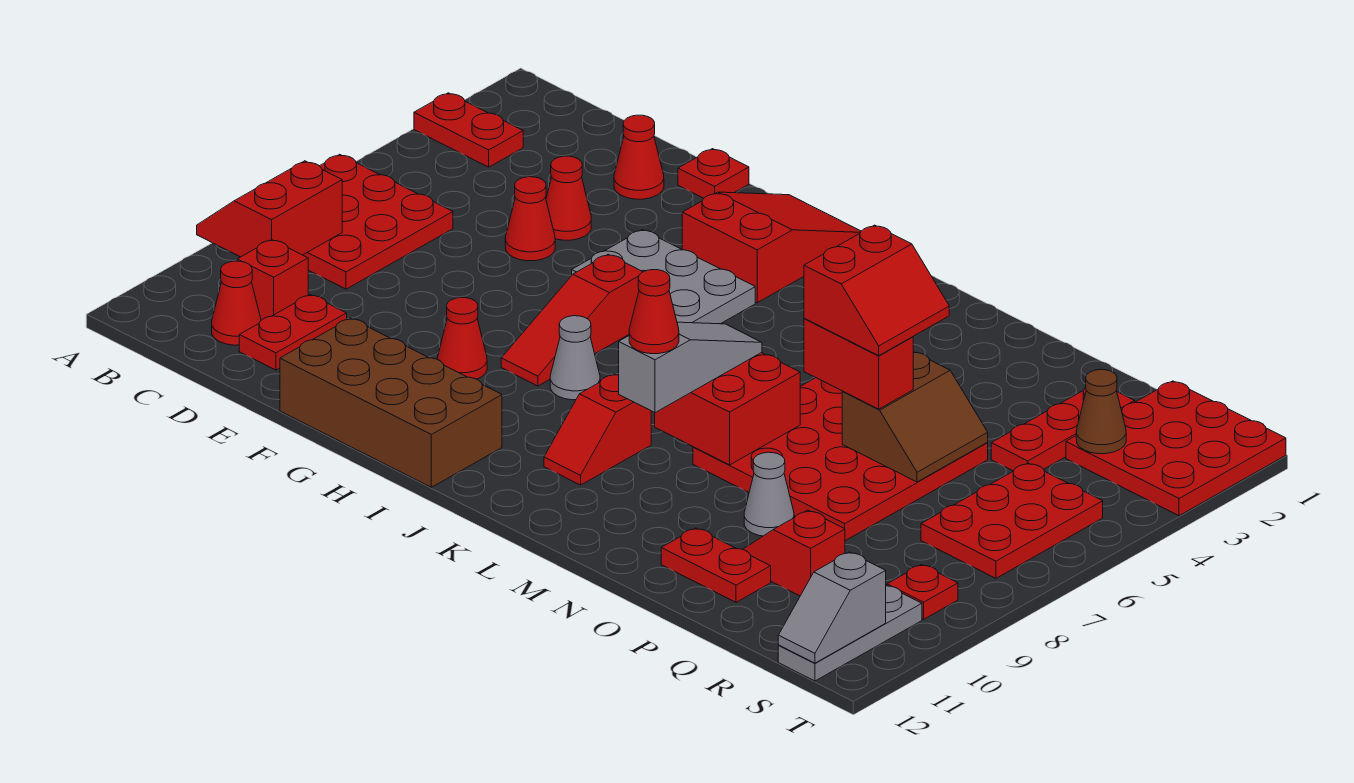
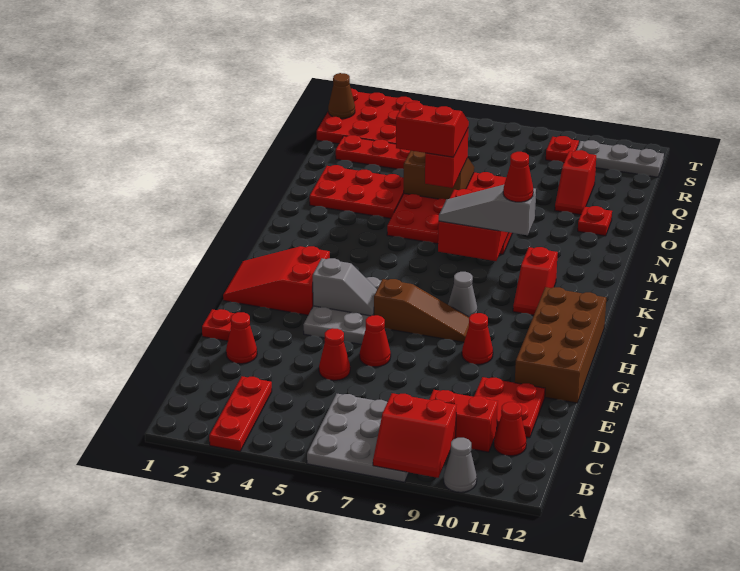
red plate A3:B3 level 1 -> red plate A3:C3 level 1
red plate A6:C8 level 1 -> grey plate A6:C8 level 1
red brick C10 level 1 -> red brick C9:C10 level 1
red plate D10:D11 level 1 -> red plate D10:E11 level 1
red cone E4 level 1 -> red cone F6 level 1
red slope H6:H8 level 1 top 6 -> brown slope H6:H8 level 1 top 6
red slope K9:K10 level 1 top 9 -> red slope J10:K10 level 1 top K
grey cone O9 level 1 -> grey cone A10 level 1
red plate O11:P11 level 1 -> red plate O11 level 1
brown cone R3 level 2 -> brown cone S1 level 2
red plate R5:S7 level 1 -> red plate N2:O4 level 1
grey slope S11:S12 level 2 top 11 -> grey slope H4:H5 level 2 top 4

